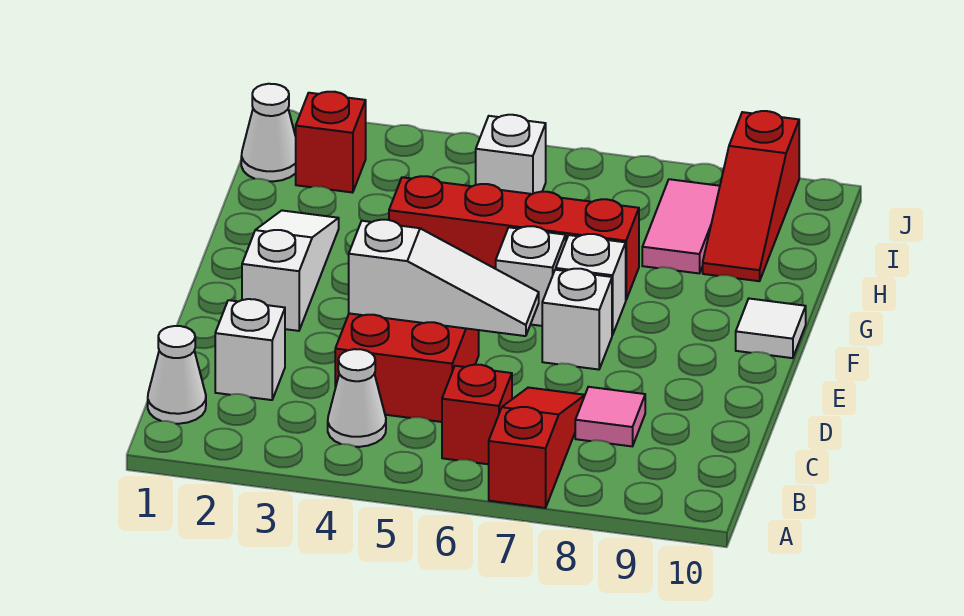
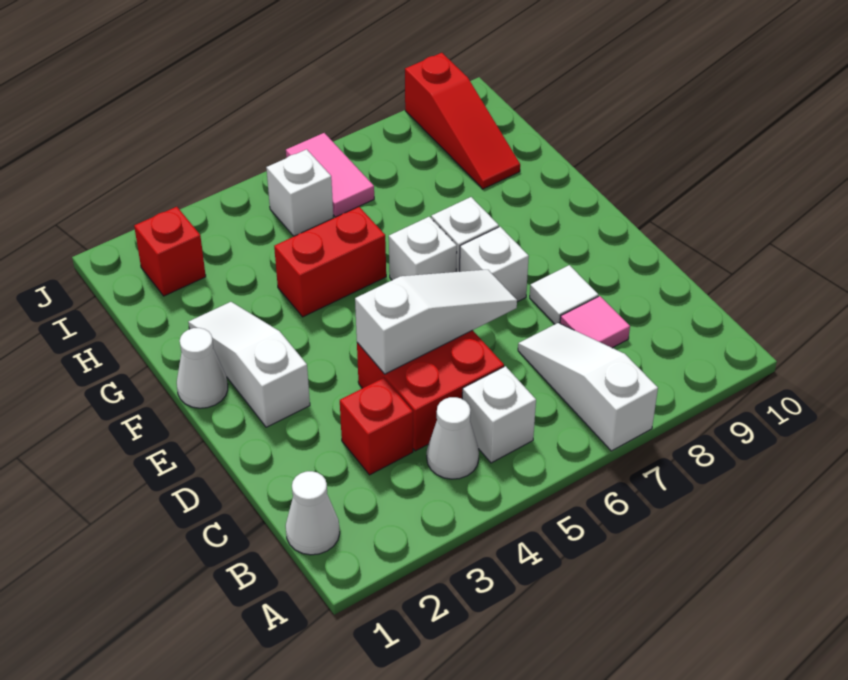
red slope A7:C7 level 1 top A -> white slope A7:C7 level 1 top A
red brick B6 level 1 -> red brick C3 level 1
white brick C2 level 1 -> white brick B5 level 1
white tile F10 level 1 -> white tile D8 level 1
red brick G4:G7 level 1 -> red brick G4:G5 level 1
pink tile H8:I8 level 1 -> pink tile I6:J6 level 1
white cone I1 level 1 -> white cone F1 level 1

